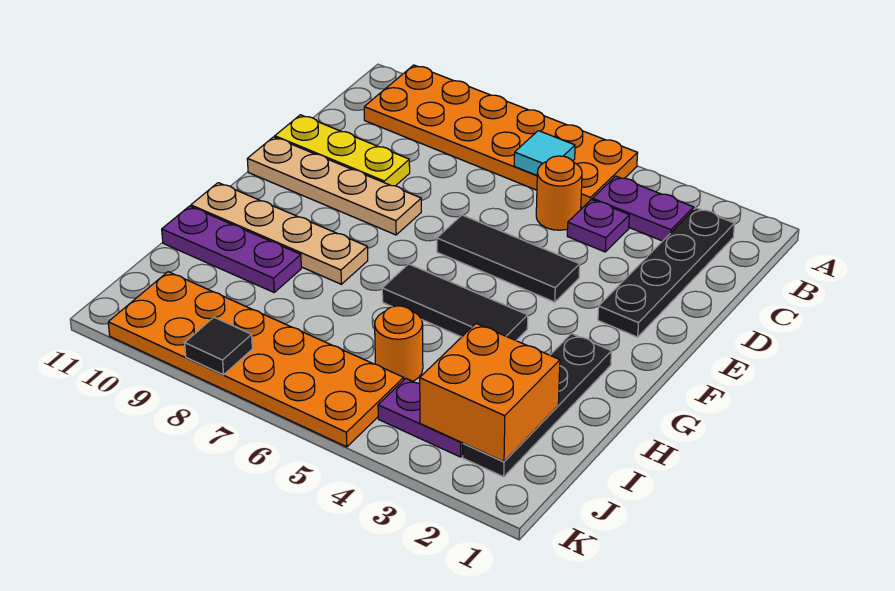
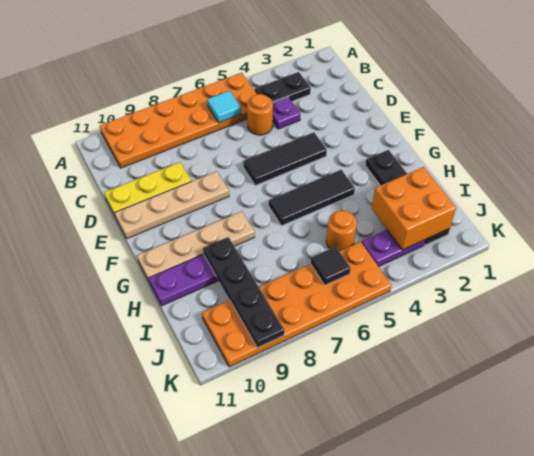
black plate B2:E2 level 1 -> black plate H9:K9 level 2
purple plate B3:B4 level 1 -> black plate B3:B4 level 1
black tile K8 level 2 -> black tile J6 level 2

